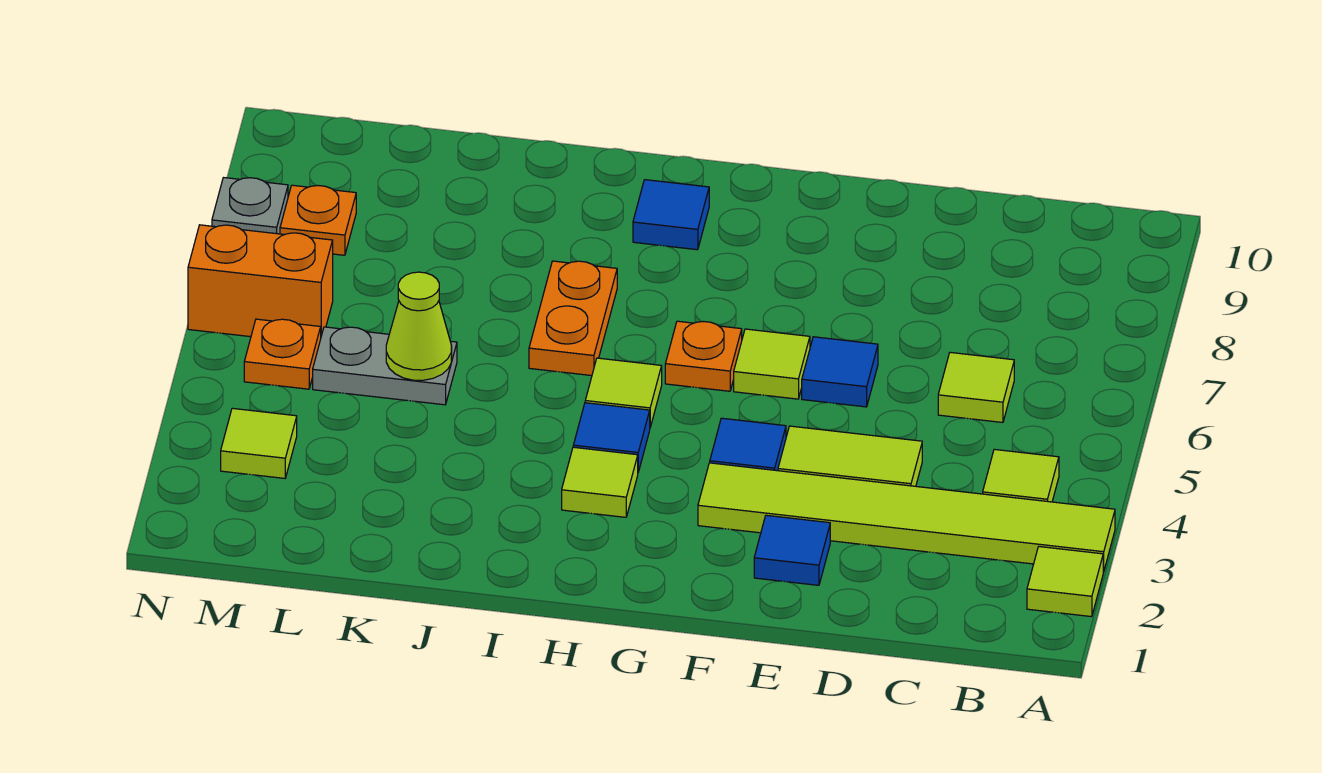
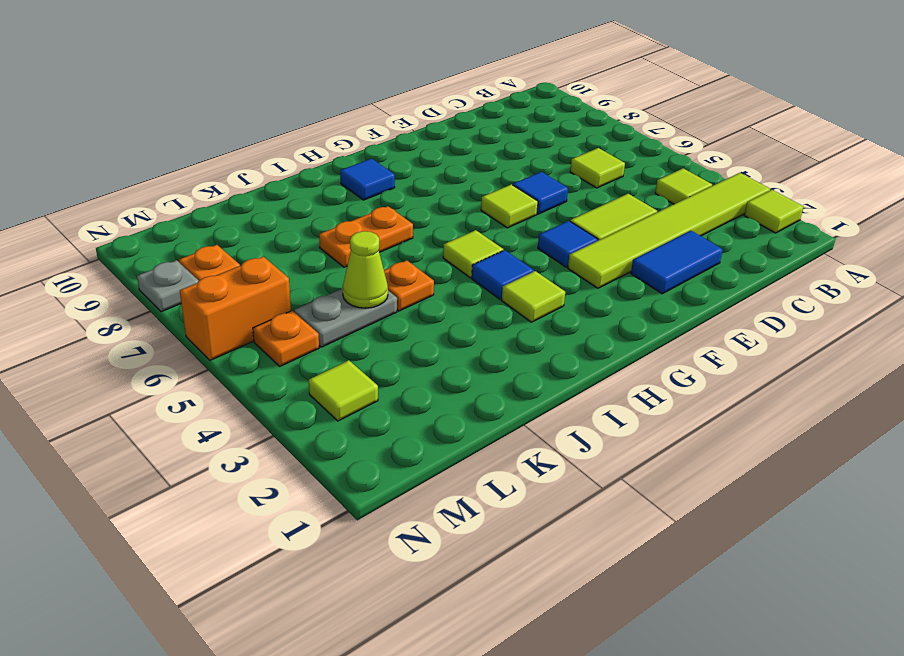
blue tile E2 level 1 -> blue tile D2:E2 level 1
orange plate G6 level 1 -> orange plate J5 level 1
orange plate I6:I7 level 1 -> orange plate I7:J7 level 1

